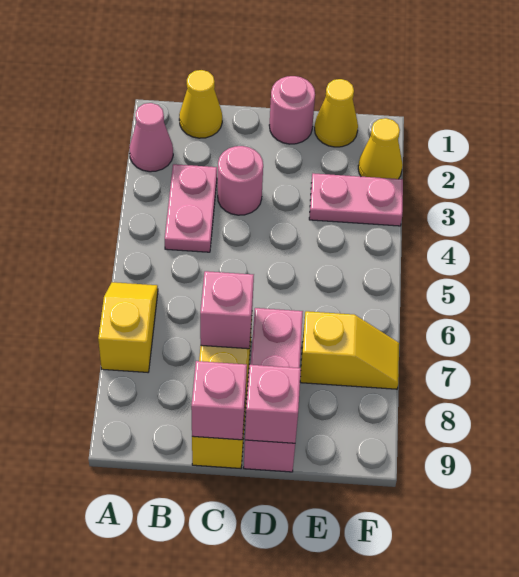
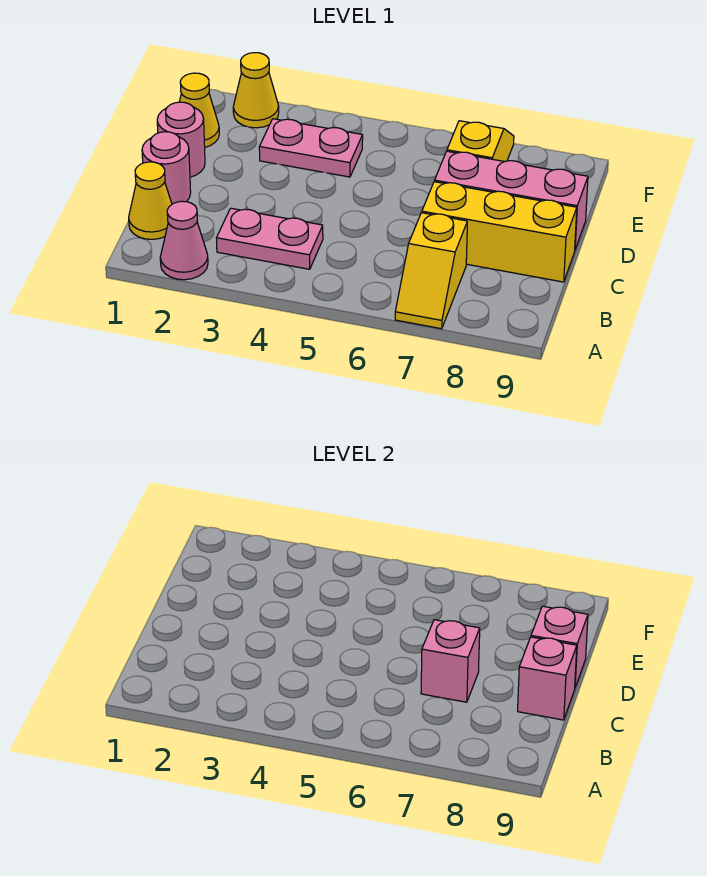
yellow slope A6:A7 level 1 top 7 -> yellow slope A7:B7 level 1 top B
pink round brick C3 level 1 -> pink round brick C1 level 1
pink plate E3:F3 level 1 -> pink plate E3:E4 level 1

